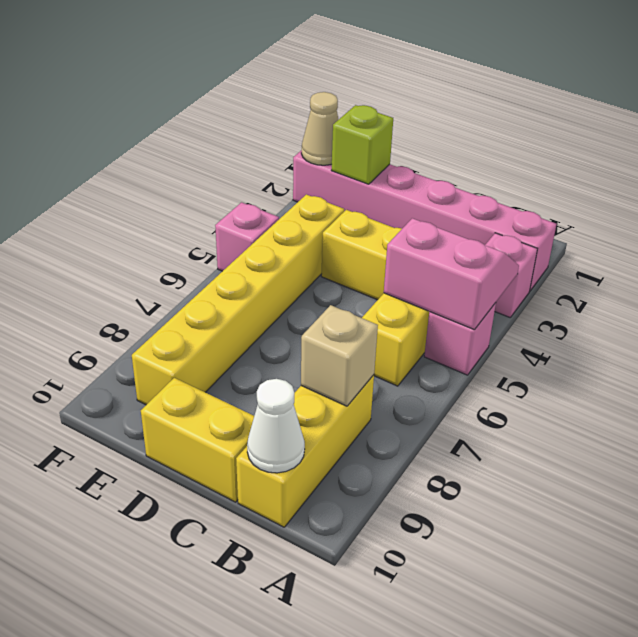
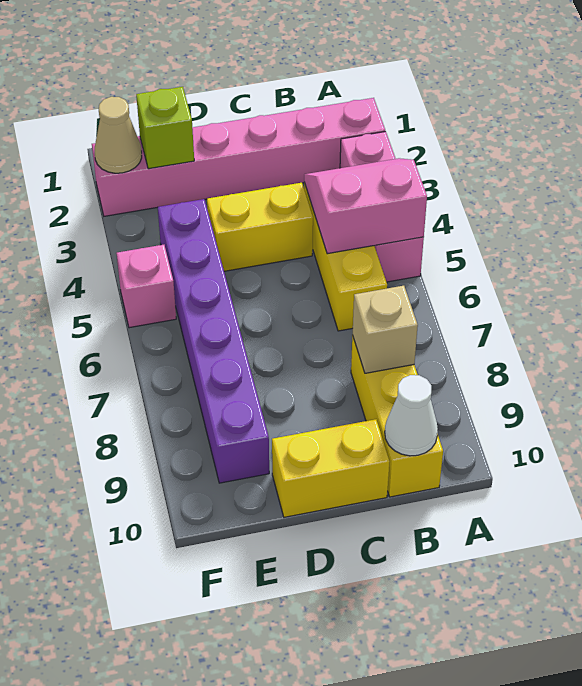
yellow brick E4:E9 level 1 -> purple brick E4:E9 level 1

